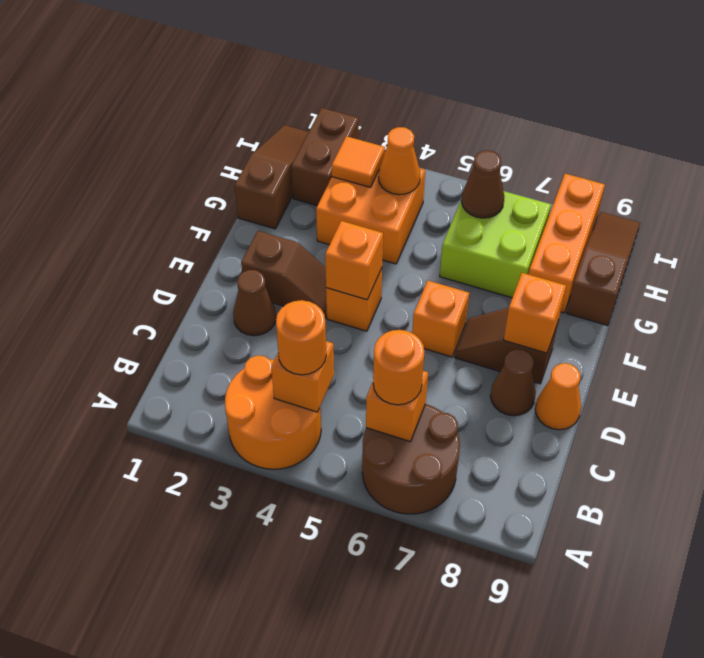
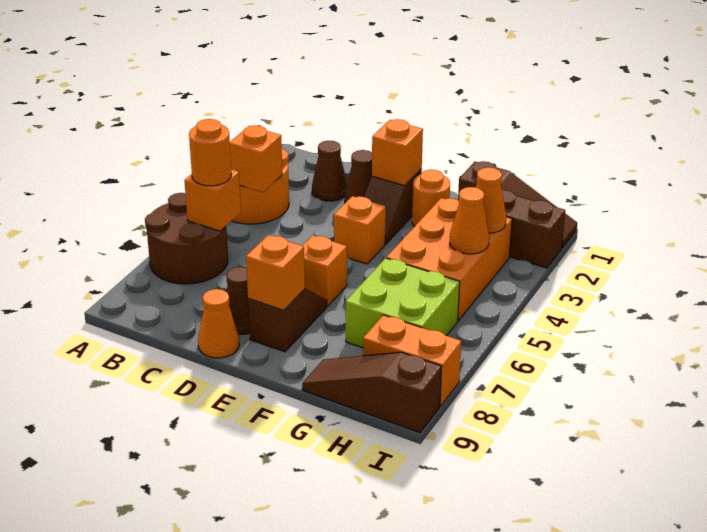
orange round brick B4 level 3 -> orange round brick F2 level 1
orange brick E4 level 2 -> orange brick E2 level 2
orange brick G3:H4 level 1 -> orange brick G3:H5 level 1
orange brick G8:I8 level 1 -> orange brick H8:I8 level 1
brown slope G9:I9 level 1 top G -> brown slope G9:I9 level 1 top I
orange tile H3 level 2 -> orange cone H3 level 2
brown cone H6 level 2 -> brown cone C2 level 1

